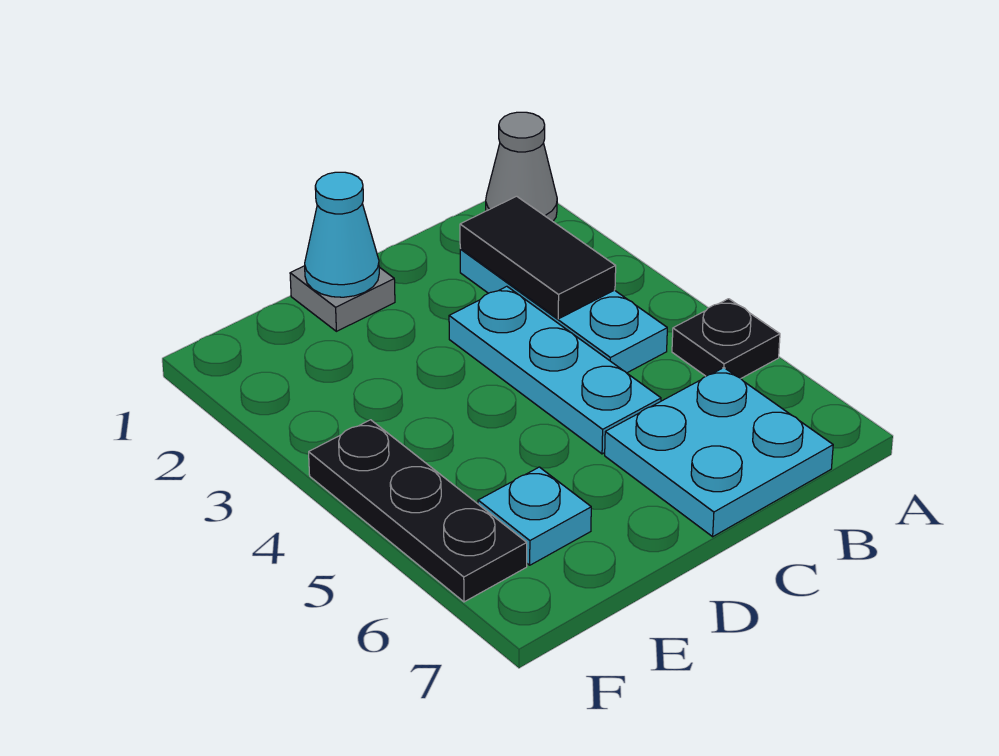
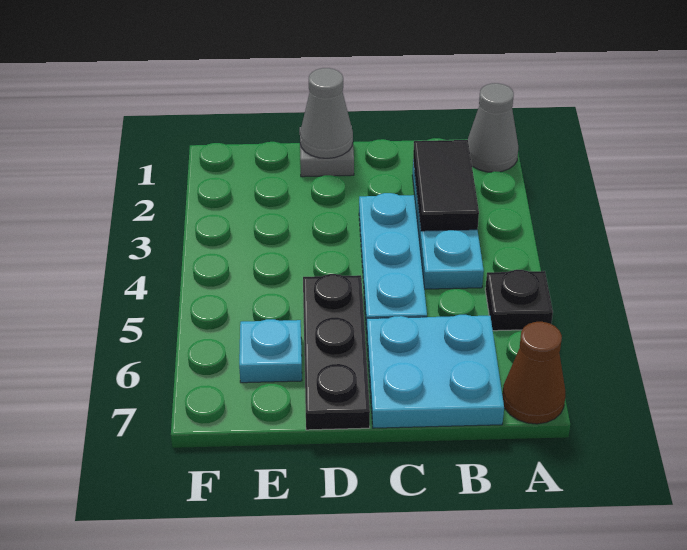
none -> brown cone A7 level 1
cyan cone D1 level 2 -> grey cone D1 level 2
black plate F4:F6 level 1 -> black plate D5:D7 level 1

